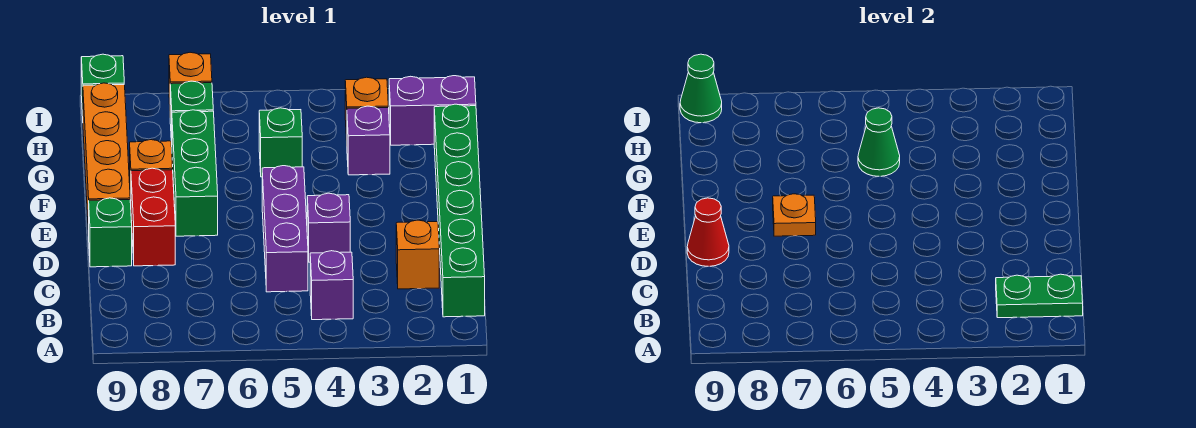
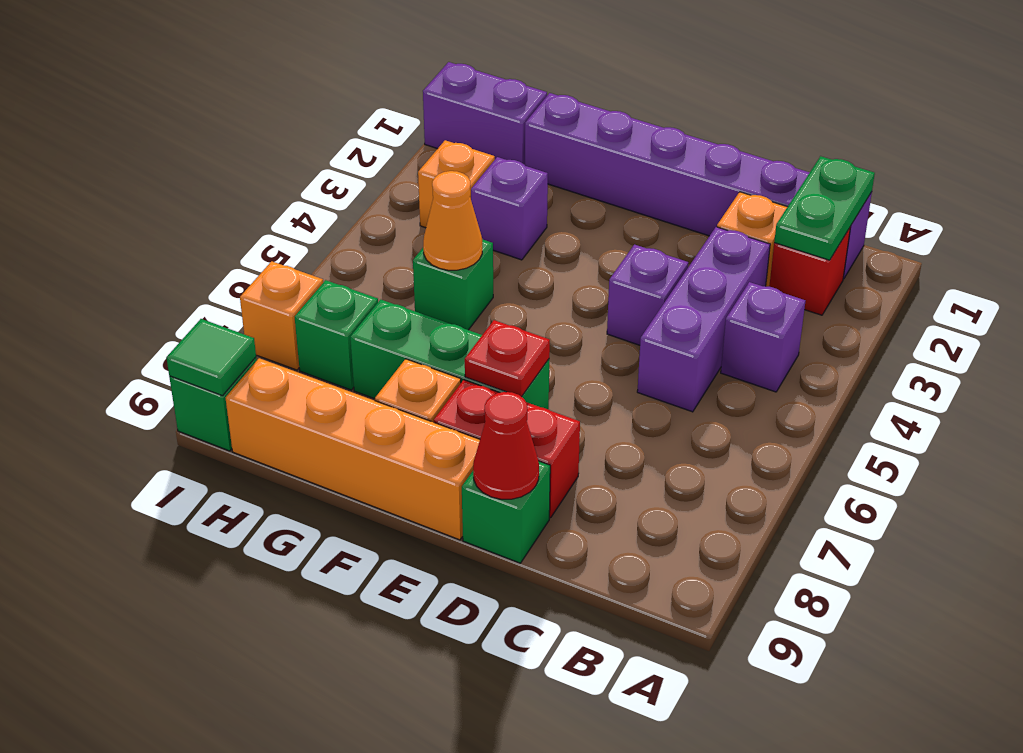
green brick B1:G1 level 1 -> purple brick B1:G1 level 1
none -> red brick B2 level 1
purple brick C5:E5 level 1 -> purple brick C3:C5 level 1
orange plate E7 level 2 -> red plate E7 level 2
green cone G5 level 2 -> orange cone G5 level 2
purple brick H1:H2 level 1 -> purple brick H1:I1 level 1
green cone I9 level 2 -> green tile I9 level 2

